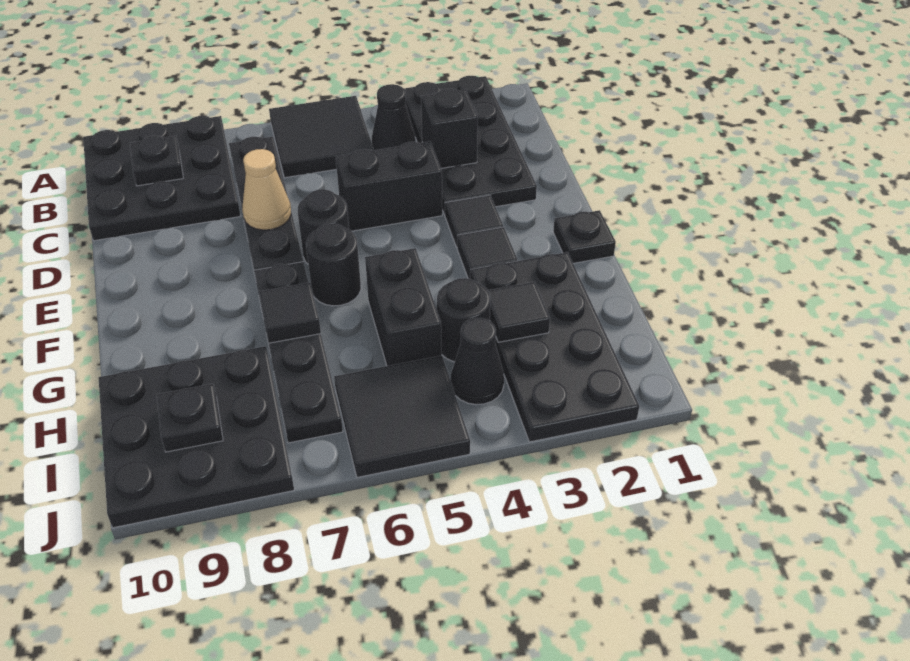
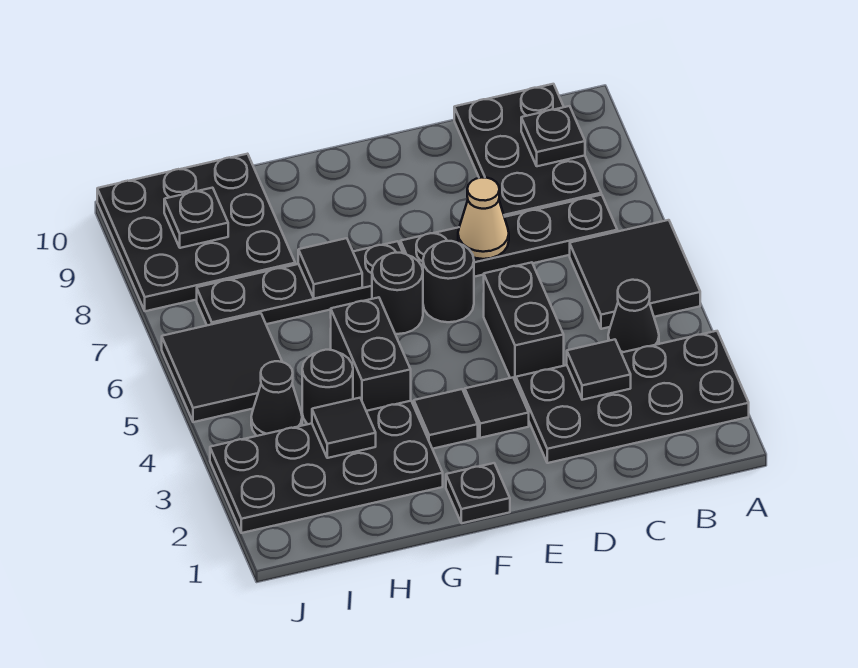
black plate A8:C10 level 1 -> black plate B8:C10 level 1
black brick C3 level 2 -> black tile C3 level 2
black brick G5:H5 level 1 -> black brick G4:G5 level 1

